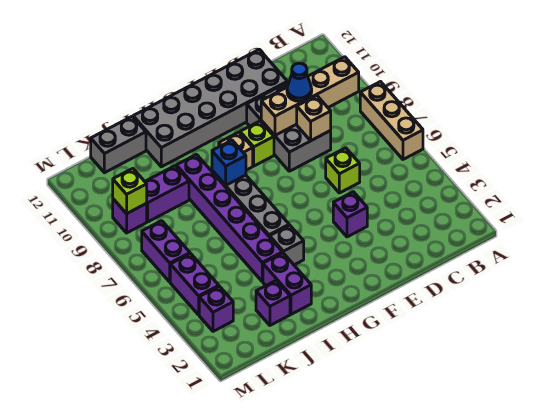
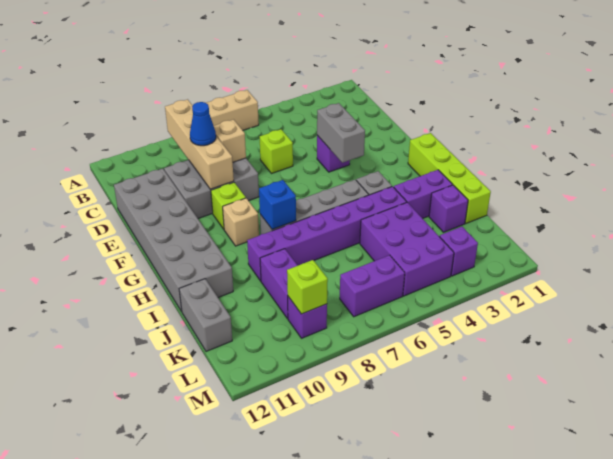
none -> grey brick E4:F4 level 2
none -> lime brick G1:J1 level 1
purple brick L4:L5 level 1 -> purple brick J4:L5 level 1

